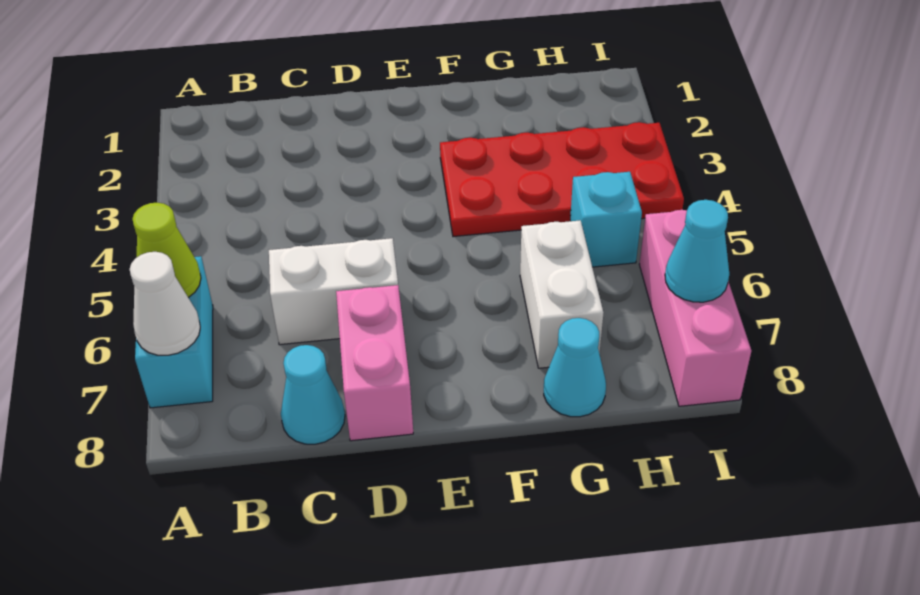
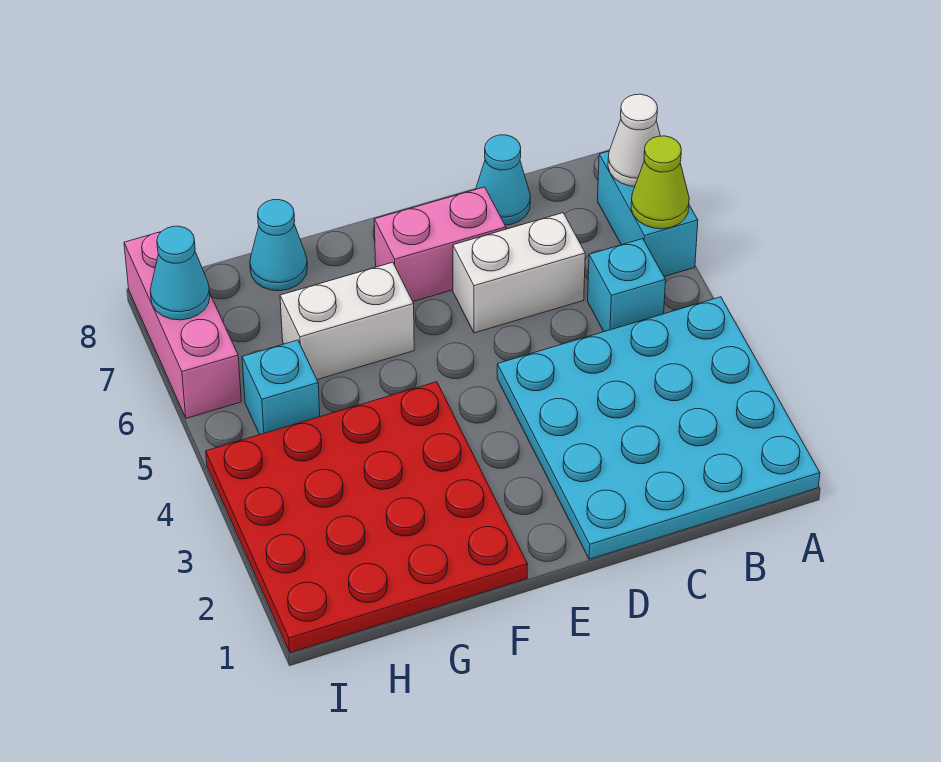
none -> cyan plate A1:D4 level 1
none -> cyan brick B5 level 1
pink brick D7:D8 level 1 -> pink brick D7:E7 level 1
red plate F3:I4 level 1 -> red plate F1:I4 level 1
white brick G6:G7 level 1 -> white brick F6:G6 level 1

